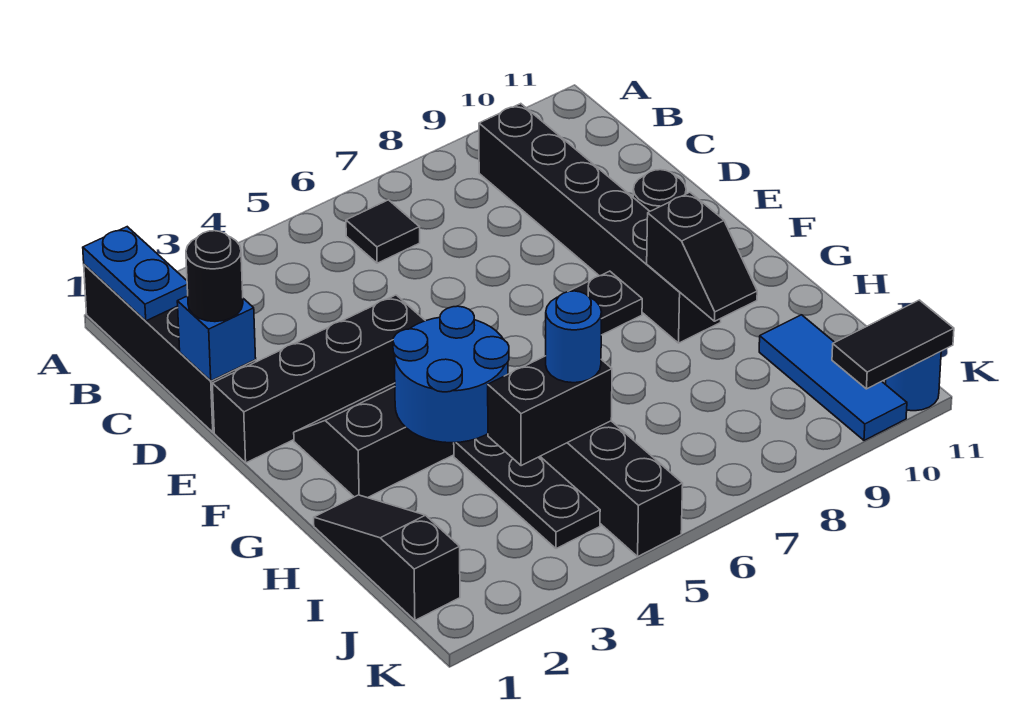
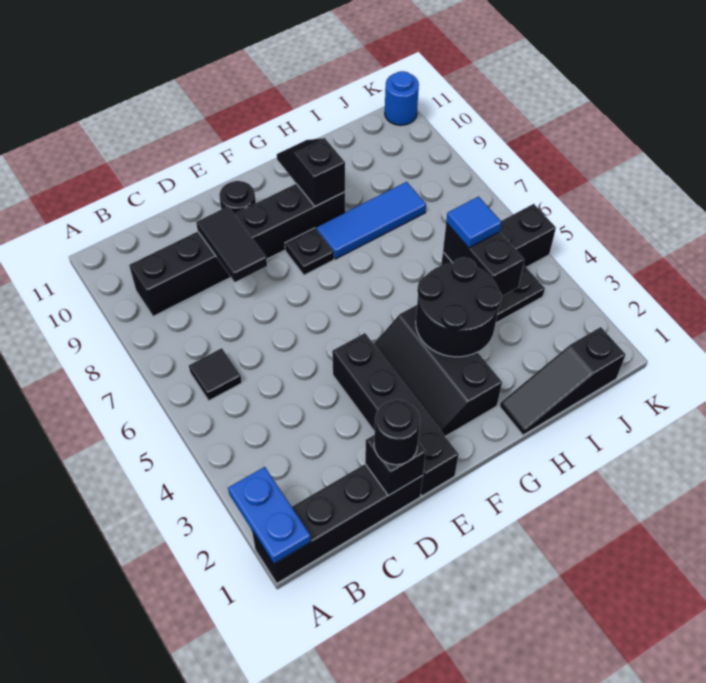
blue plate A1:B1 level 2 -> blue plate A1:A2 level 2
blue brick D1 level 2 -> black brick D1 level 2
blue round brick G3:H4 level 2 -> black round brick G3:H4 level 2
black slope G9:H9 level 2 top G -> black slope G9:G10 level 2 top 9
blue round brick I5 level 3 -> blue tile I5 level 3
blue tile I10:K10 level 1 -> blue tile G8:I8 level 1
black tile K10:K11 level 2 -> black tile D8:D9 level 2

